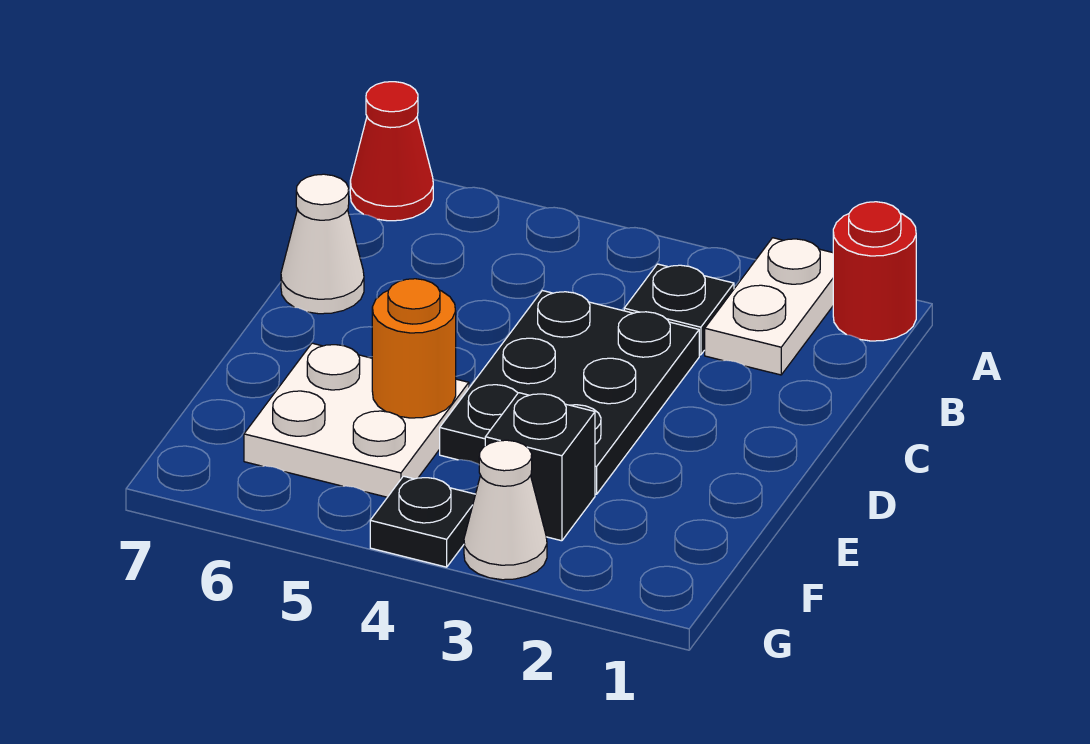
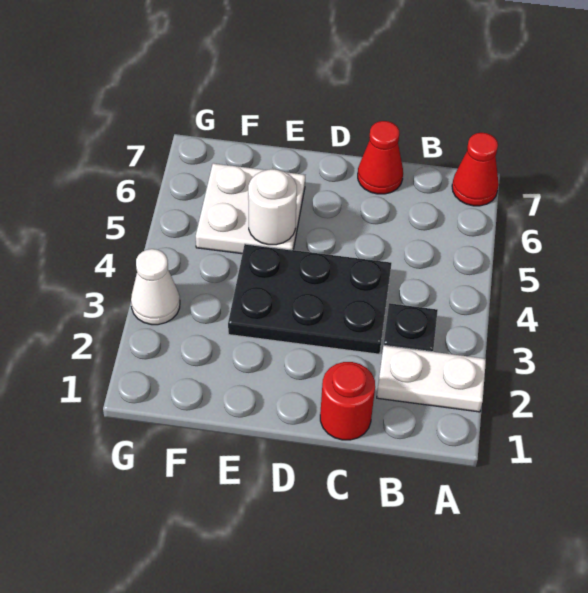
red round brick A1 level 1 -> red round brick C1 level 1
white cone C7 level 1 -> red cone C7 level 1
orange round brick E5 level 2 -> white round brick E5 level 2
black brick F3 level 1 -> none
black plate G4 level 1 -> none

